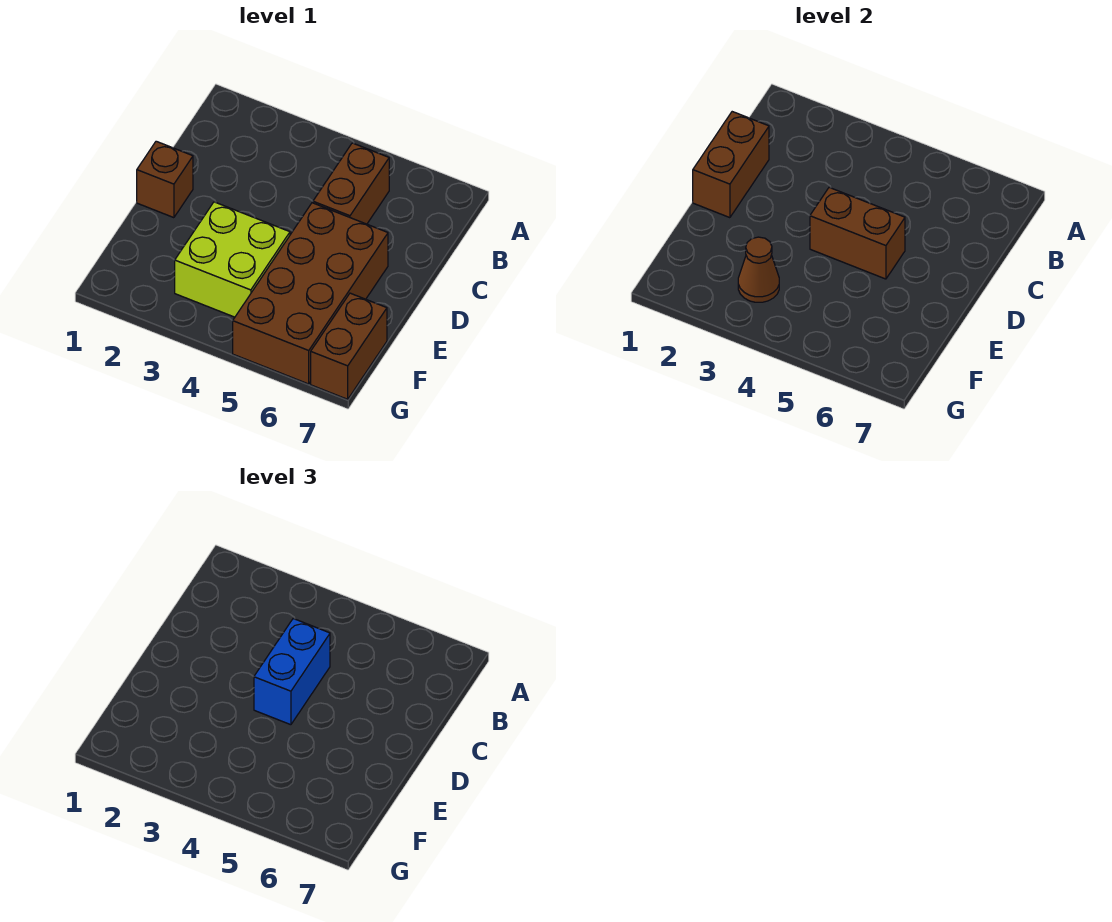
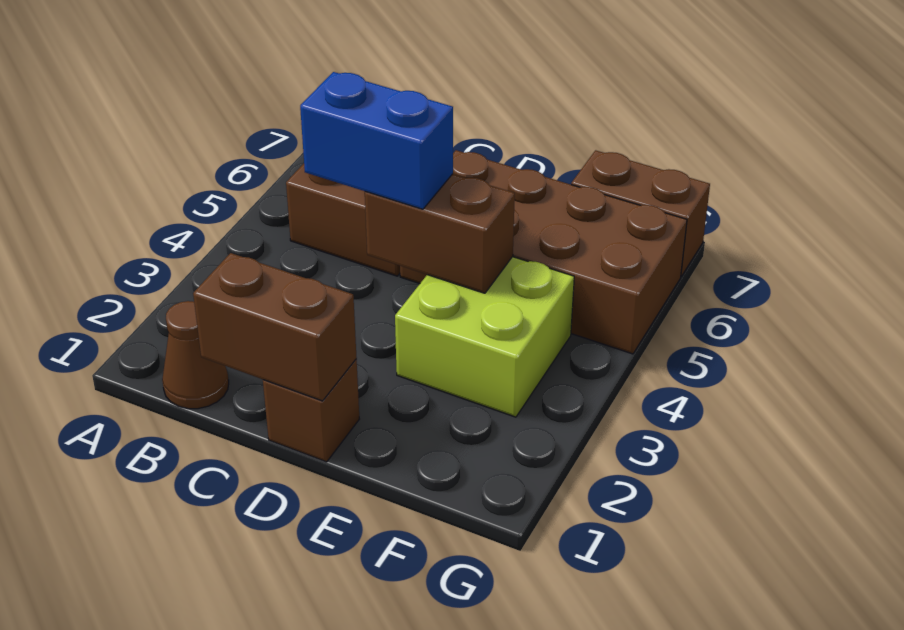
brown brick D4:D5 level 2 -> brown brick D4:E4 level 2
brown cone F3 level 2 -> brown cone B1 level 1

